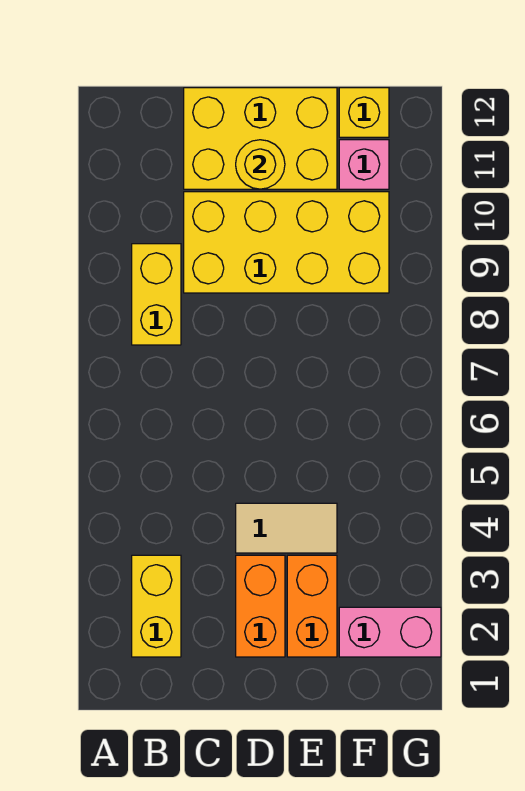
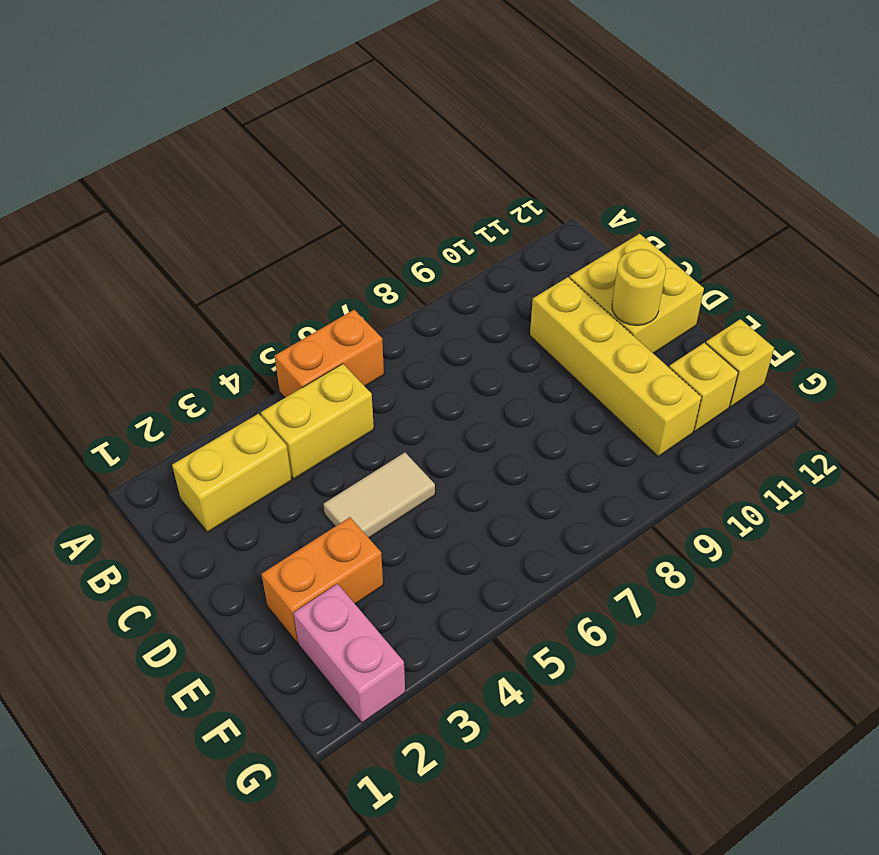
yellow brick B8:B9 level 1 -> yellow brick B4:B5 level 1
yellow brick C9:F10 level 1 -> yellow brick C10:F10 level 1
yellow brick C11:E12 level 1 -> yellow brick C11:D12 level 1
orange brick D2:D3 level 1 -> orange brick A5:A6 level 1
tan tile D4:E4 level 1 -> tan tile D4:D5 level 1
pink brick F11 level 1 -> yellow brick F11 level 1

